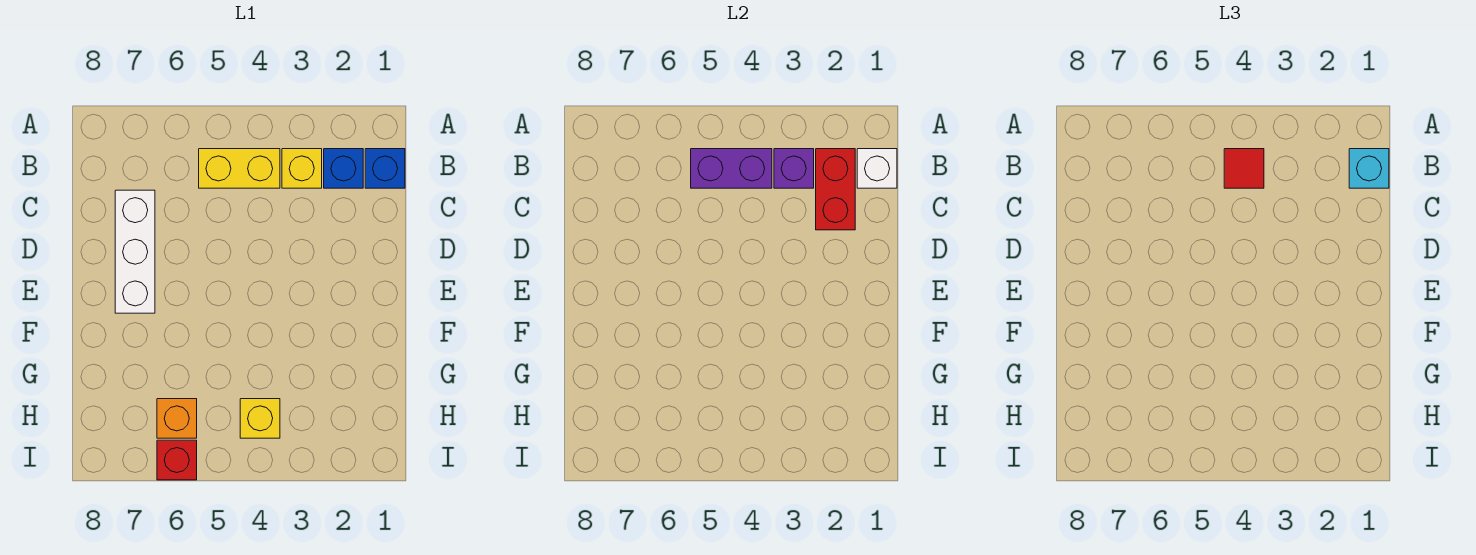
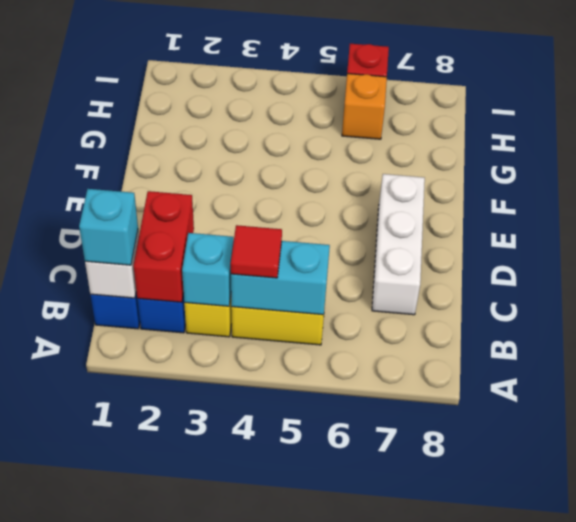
purple brick B3 level 2 -> cyan brick B3 level 2
purple brick B4:B5 level 2 -> cyan brick B4:B5 level 2
yellow brick H4 level 1 -> none

